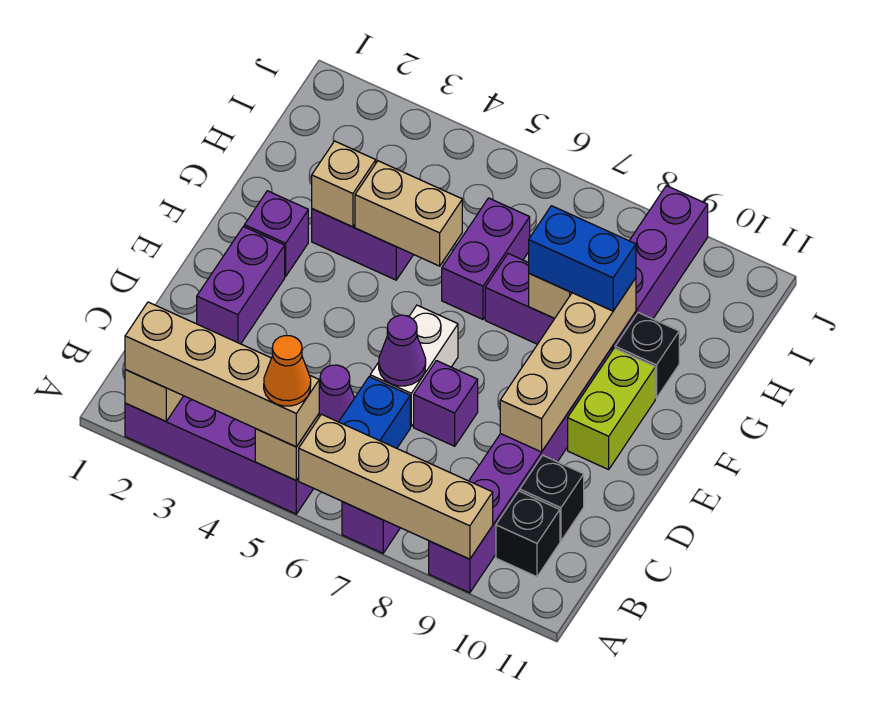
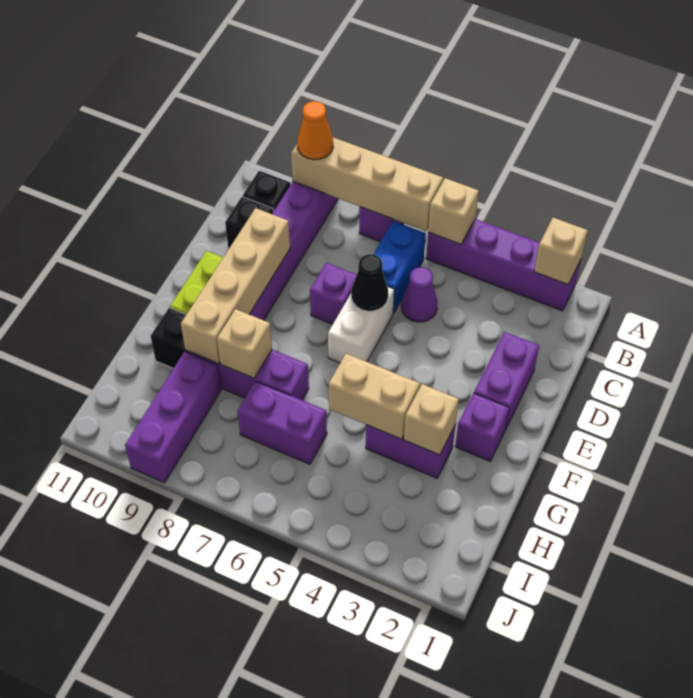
tan brick A2:A5 level 3 -> none
orange cone A5 level 4 -> orange cone A9 level 3
purple cone D6 level 2 -> black cone D6 level 2
purple brick G6:H6 level 1 -> purple brick H6:H7 level 1
blue brick G8:G9 level 3 -> none

